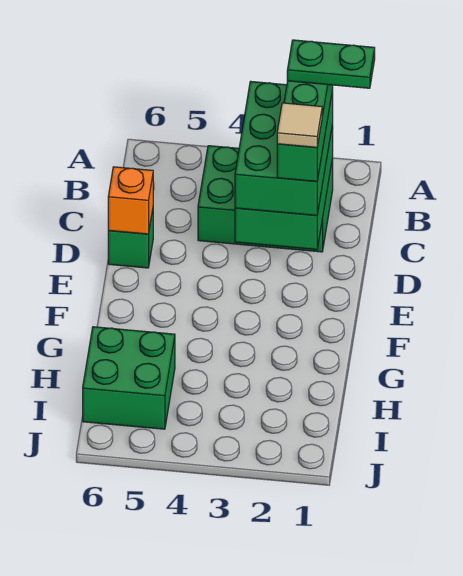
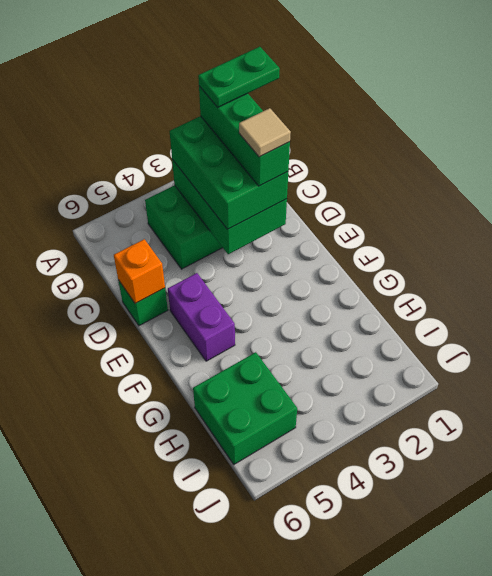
none -> purple brick E5:F5 level 1

